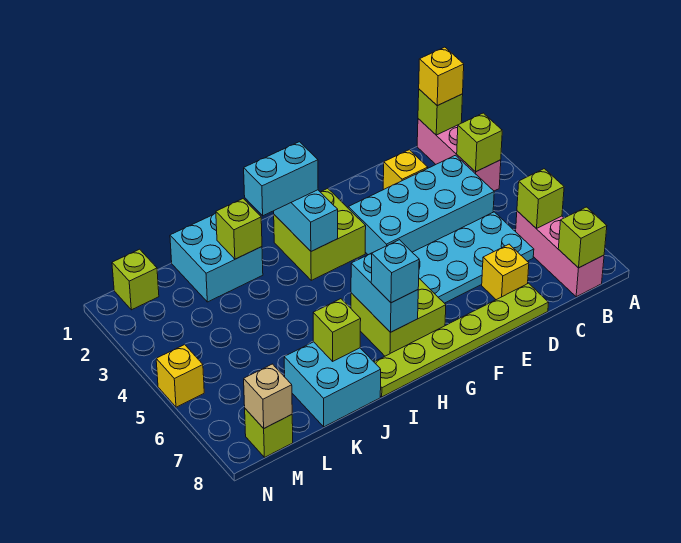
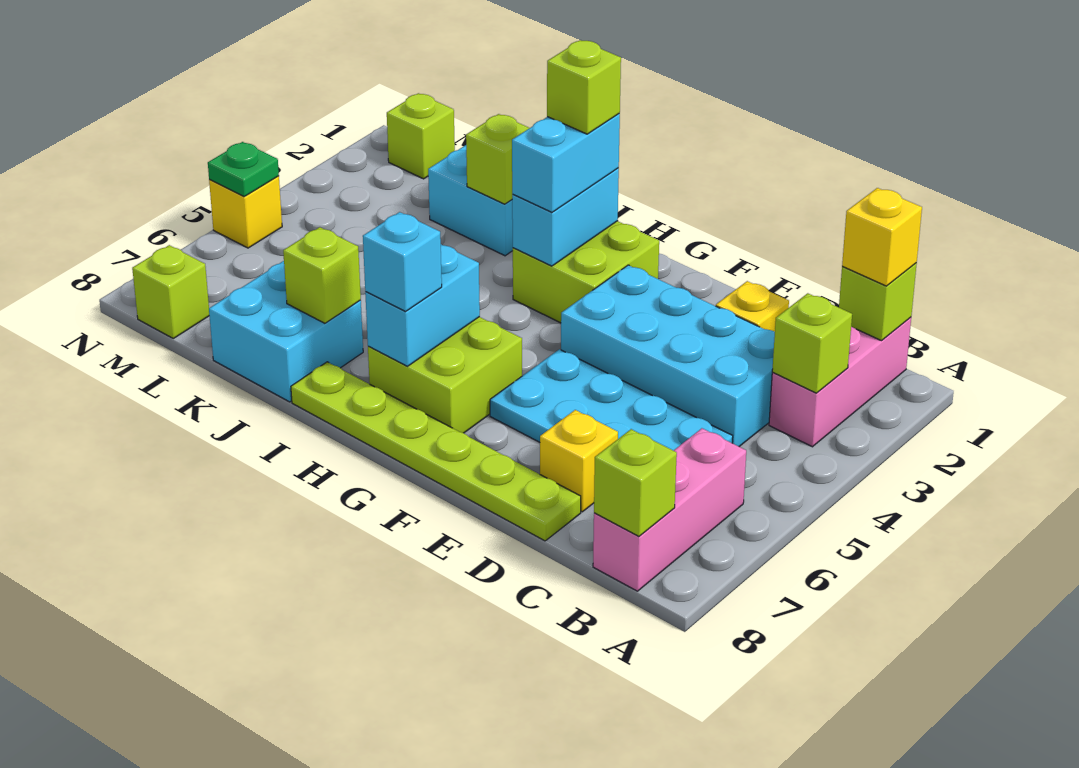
lime brick B6 level 2 -> lime brick H2 level 4
cyan brick H2:I2 level 3 -> cyan brick H2:H3 level 3
tan brick M8 level 2 -> none
none -> green plate N5 level 2

